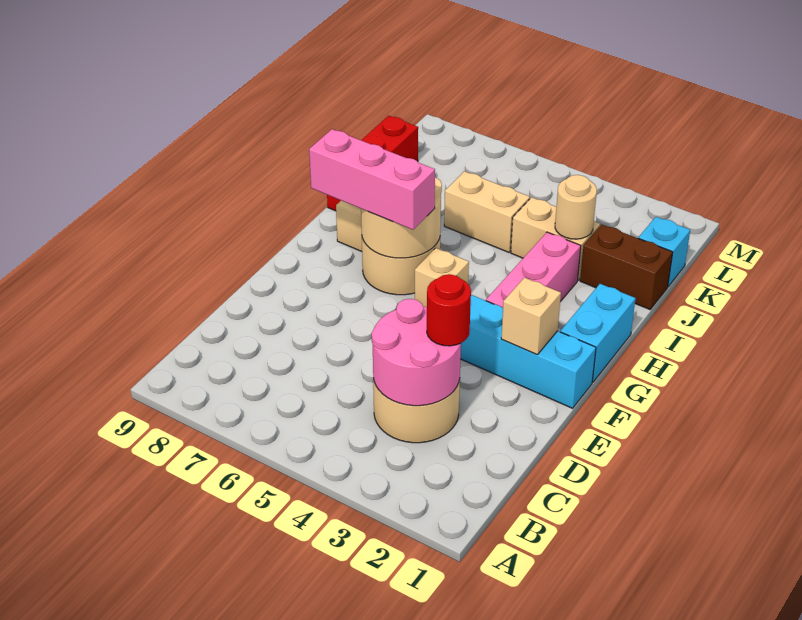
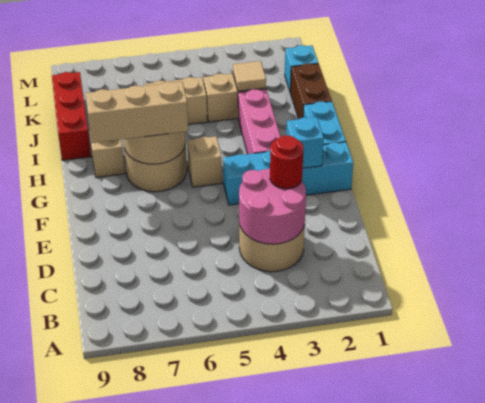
tan brick F2 level 2 -> cyan brick F2 level 2
pink brick G6:G8 level 3 -> tan brick G6:G8 level 3
brown brick J1:J2 level 1 -> brown brick I1:J1 level 1
tan round brick J3 level 2 -> tan tile J3 level 2

